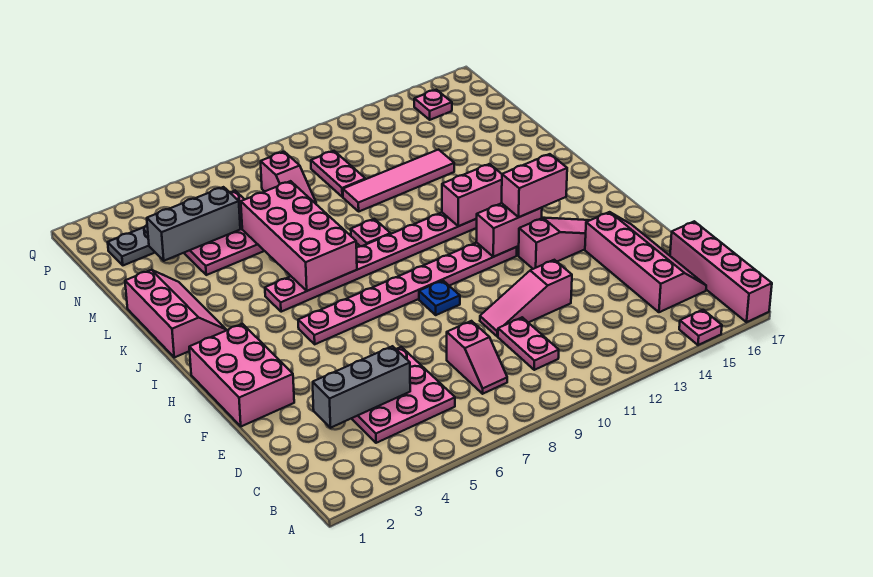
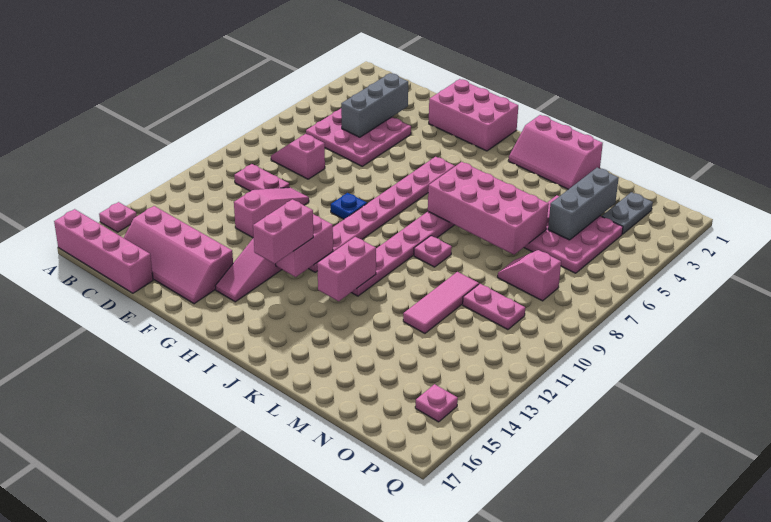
pink tile M10:M13 level 1 -> pink tile M10:M12 level 1

